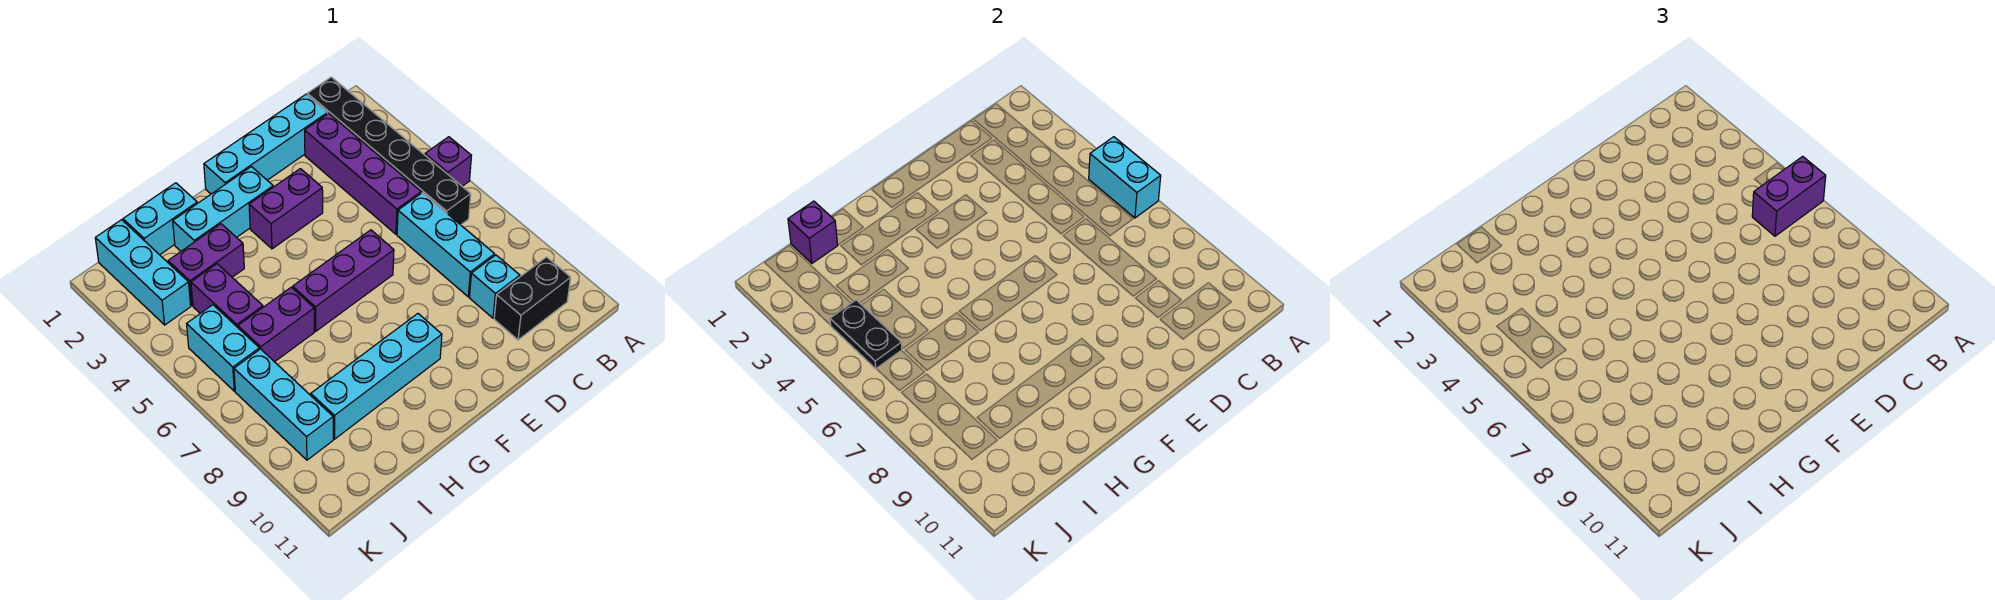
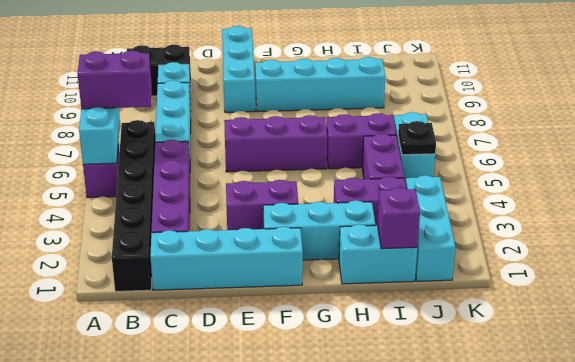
black plate J4:J5 level 2 -> black plate J5 level 2
cyan brick J7:J9 level 1 -> cyan brick E9:E11 level 1

